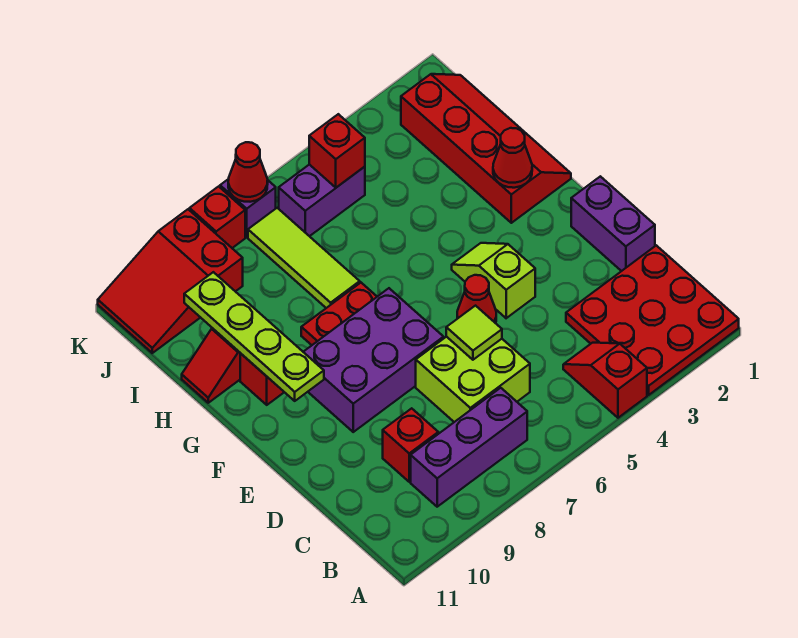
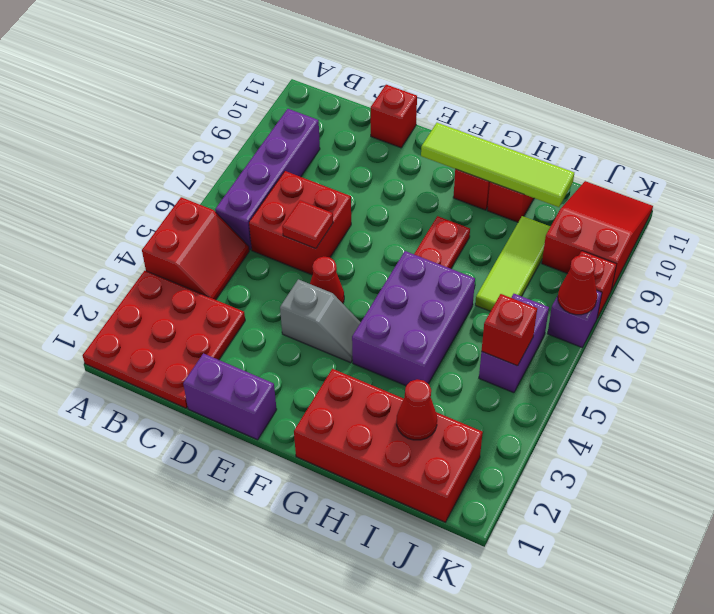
red slope A4:B4 level 1 top A -> red slope A4:B5 level 1 top A
purple brick B7:B9 level 1 -> purple brick B6:B9 level 1
lime brick C6:D7 level 1 -> red brick C6:D7 level 1
red brick C9 level 1 -> red brick D11 level 1
lime tile D6 level 2 -> red tile D6 level 2
lime slope E4:F4 level 1 top E -> grey slope E4:F4 level 1 top E
purple brick E7:F9 level 1 -> purple brick G4:H6 level 1
lime plate F10:I10 level 2 -> lime tile F10:I10 level 2
red slope G1:J2 level 1 top 2 -> red brick G1:J2 level 1
red cone G2 level 2 -> red cone I2 level 2
lime tile H7:J7 level 1 -> lime tile I7:I9 level 1

